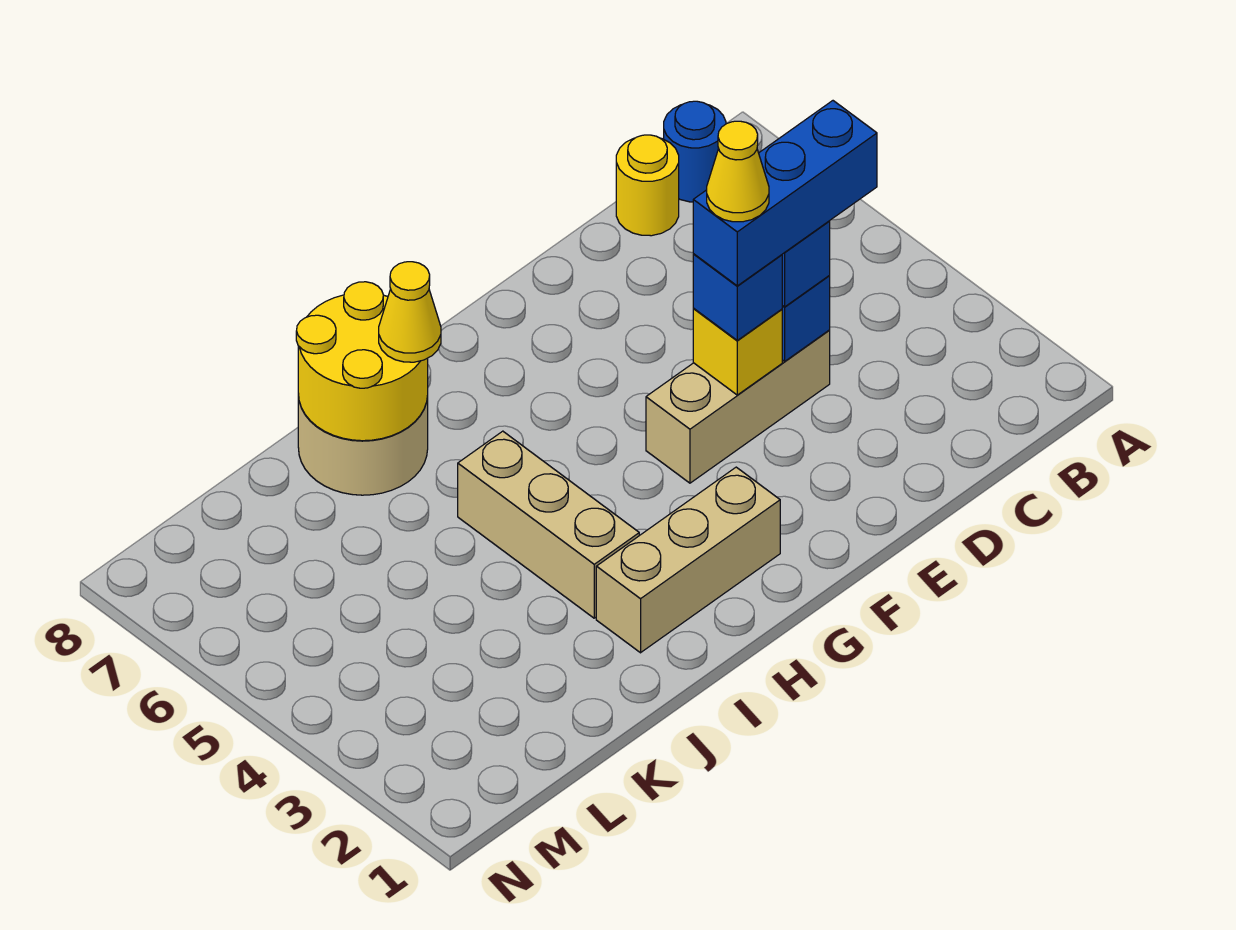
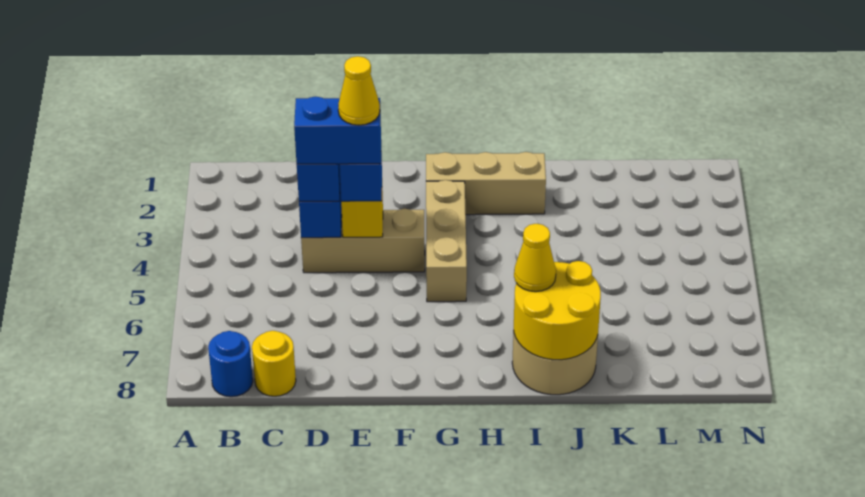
blue brick C4:E4 level 4 -> blue brick D4:E4 level 4
tan brick I3:I5 level 1 -> tan brick G3:G5 level 1

